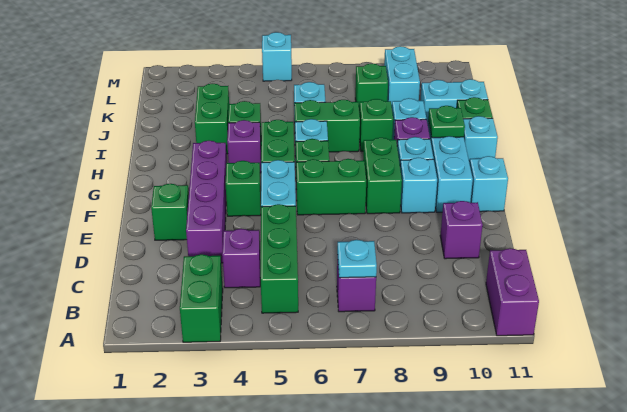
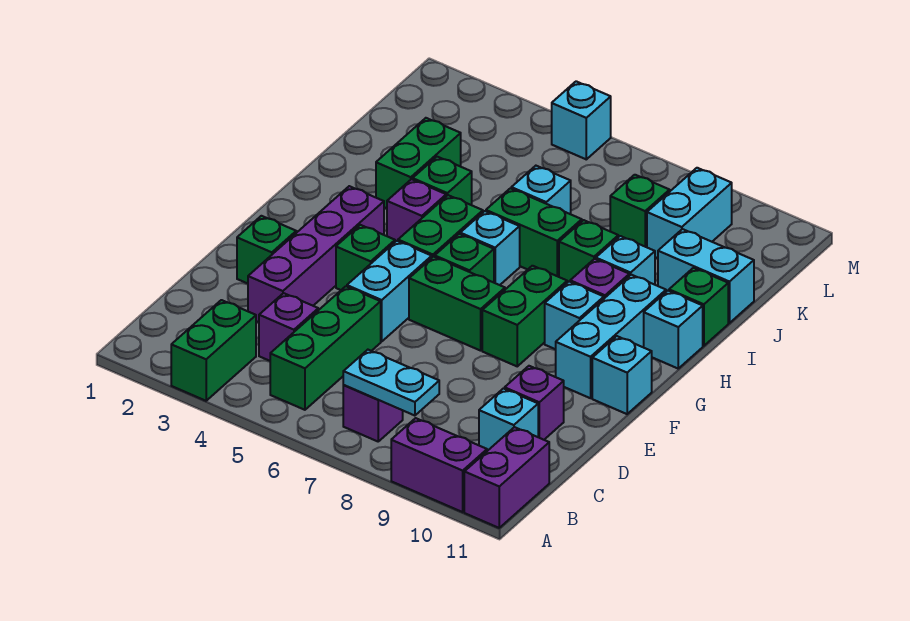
none -> purple brick A9:A10 level 1
cyan plate B7 level 2 -> cyan plate B7:B8 level 2
cyan brick F9 level 1 -> cyan brick C10 level 1
green plate H10 level 2 -> none

